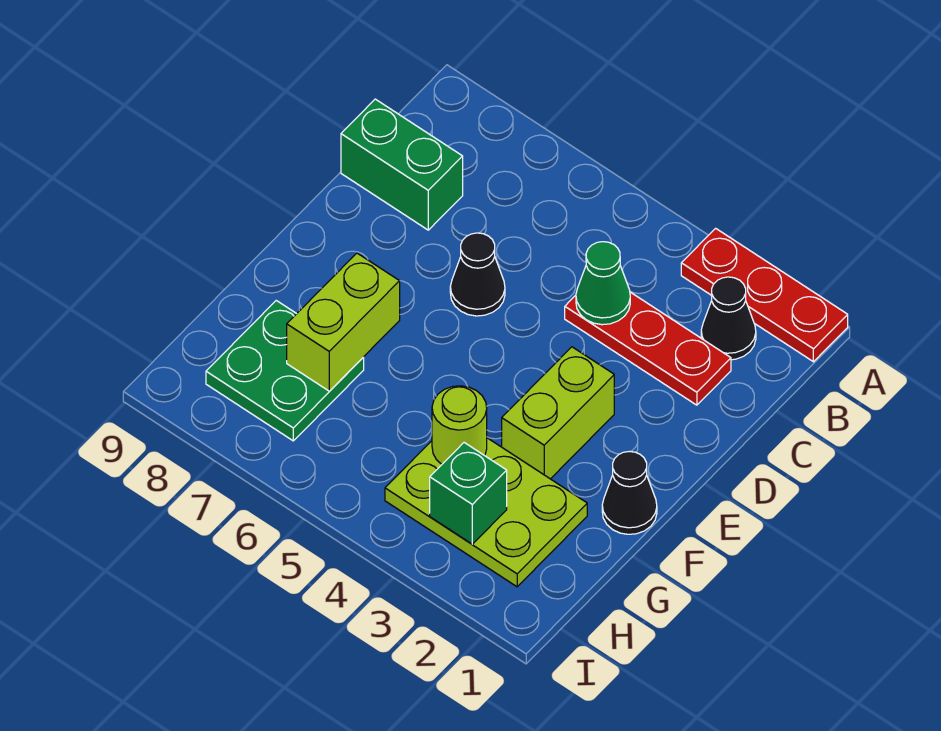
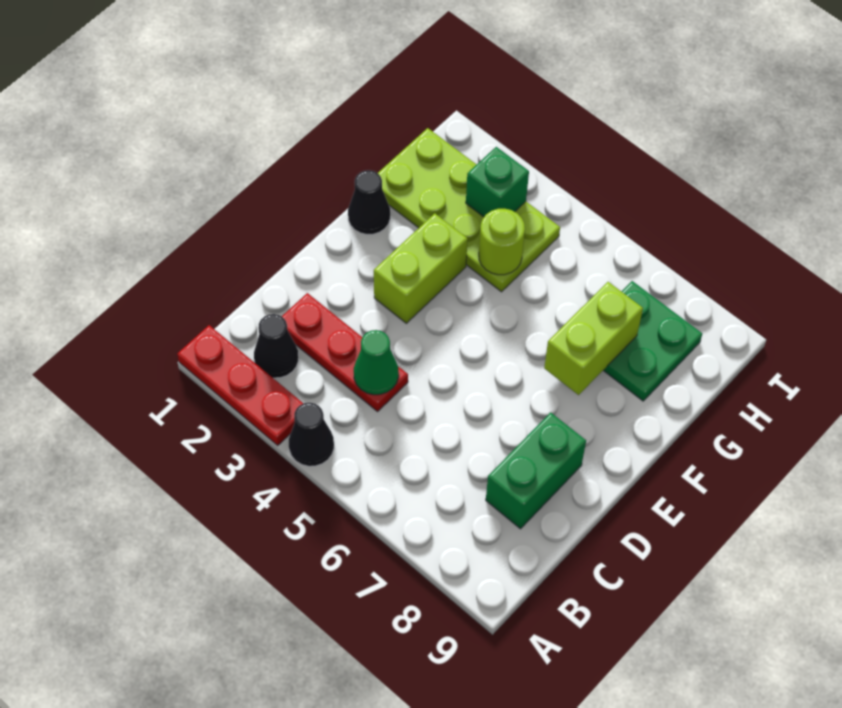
green brick C8:C9 level 1 -> green brick C8:D8 level 1
black cone D6 level 1 -> black cone A4 level 1
lime plate G2:H4 level 1 -> lime plate G1:H4 level 1

